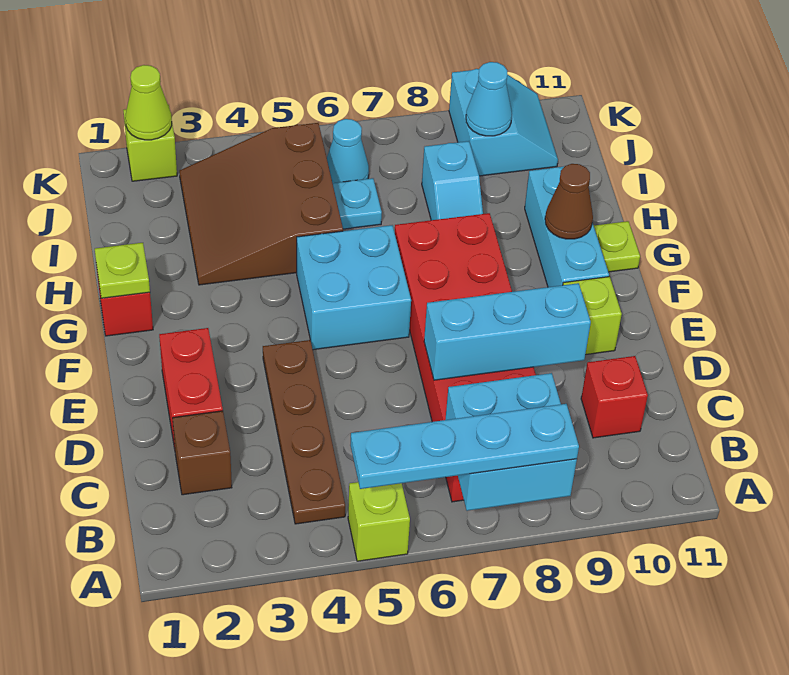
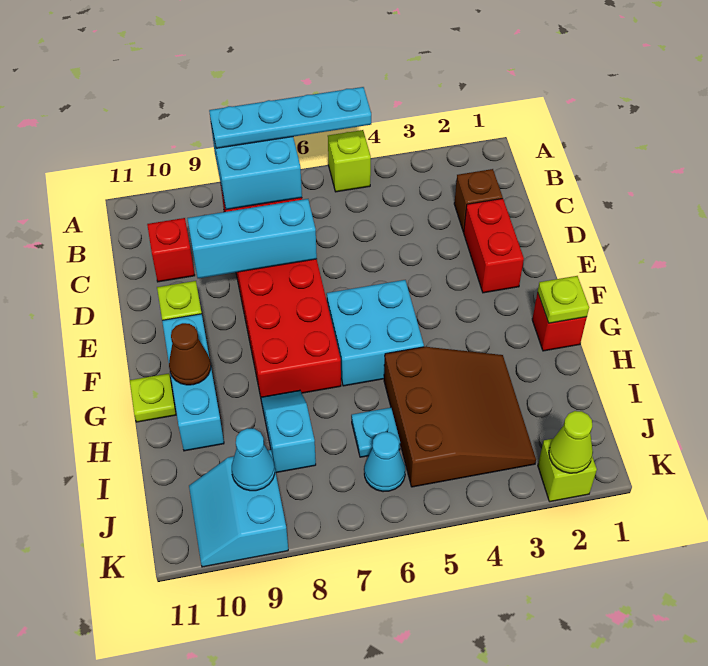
brown plate B4:E4 level 1 -> none

